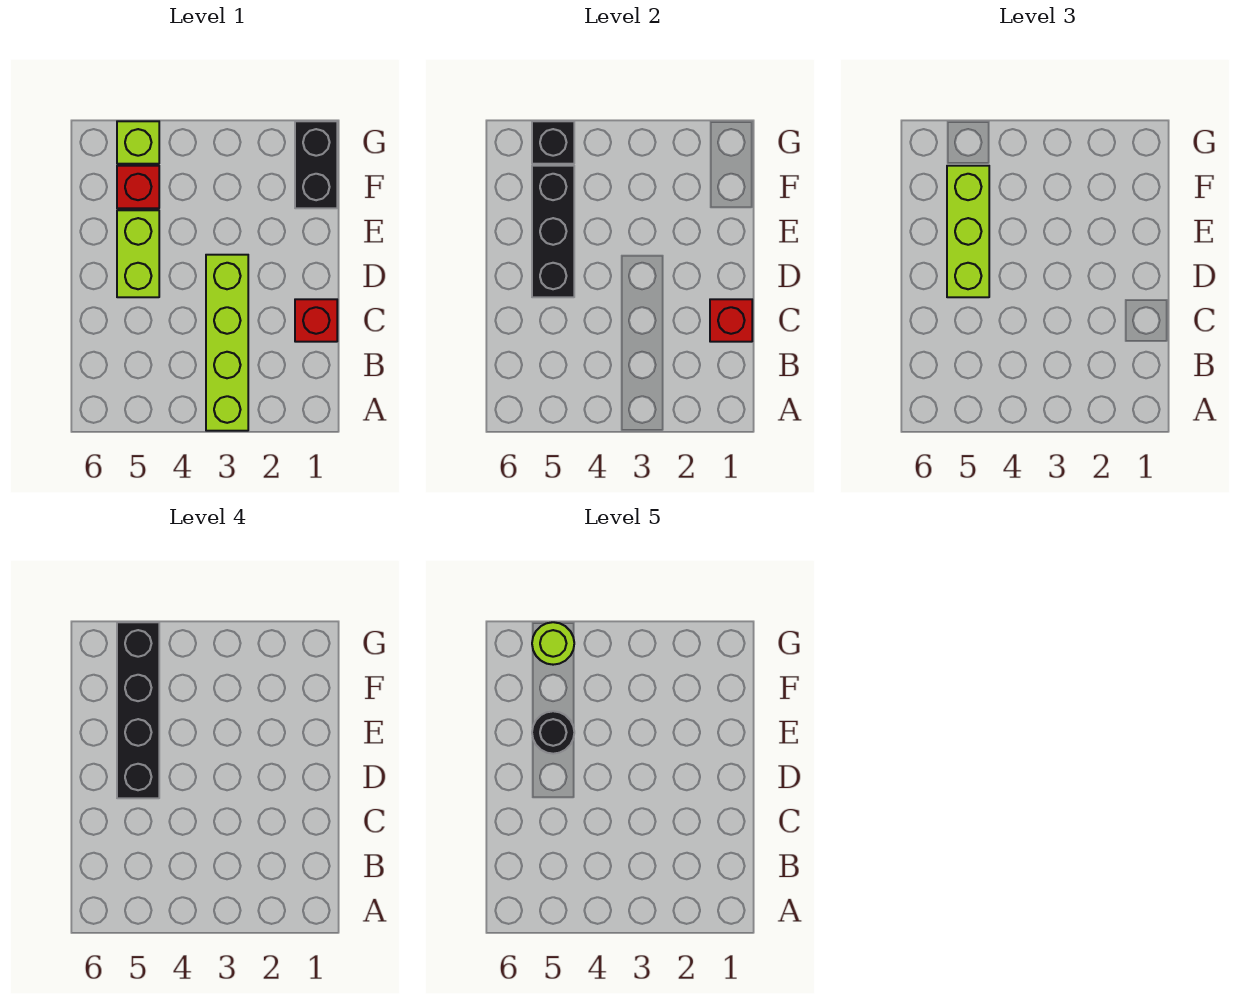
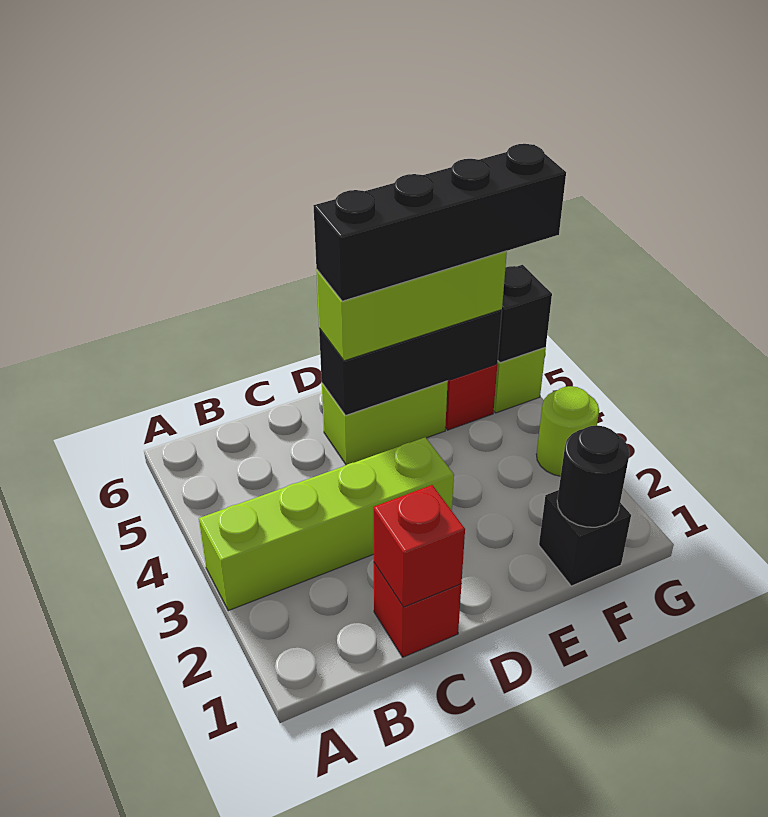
black round brick E5 level 5 -> black round brick F1 level 2
black brick F1:G1 level 1 -> black brick F1 level 1
lime round brick G5 level 5 -> lime round brick G3 level 1

